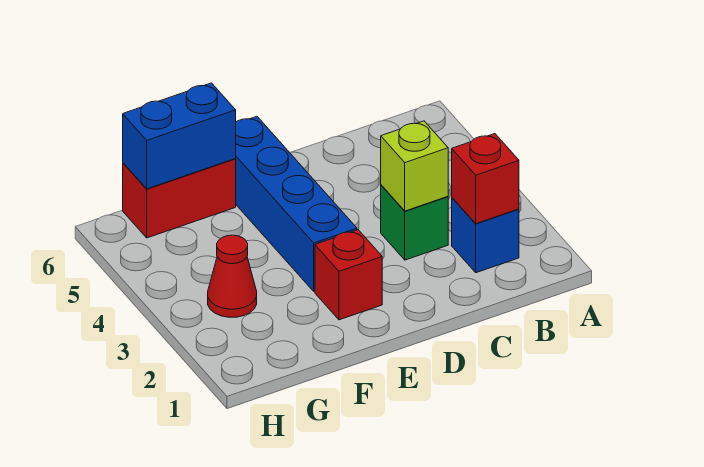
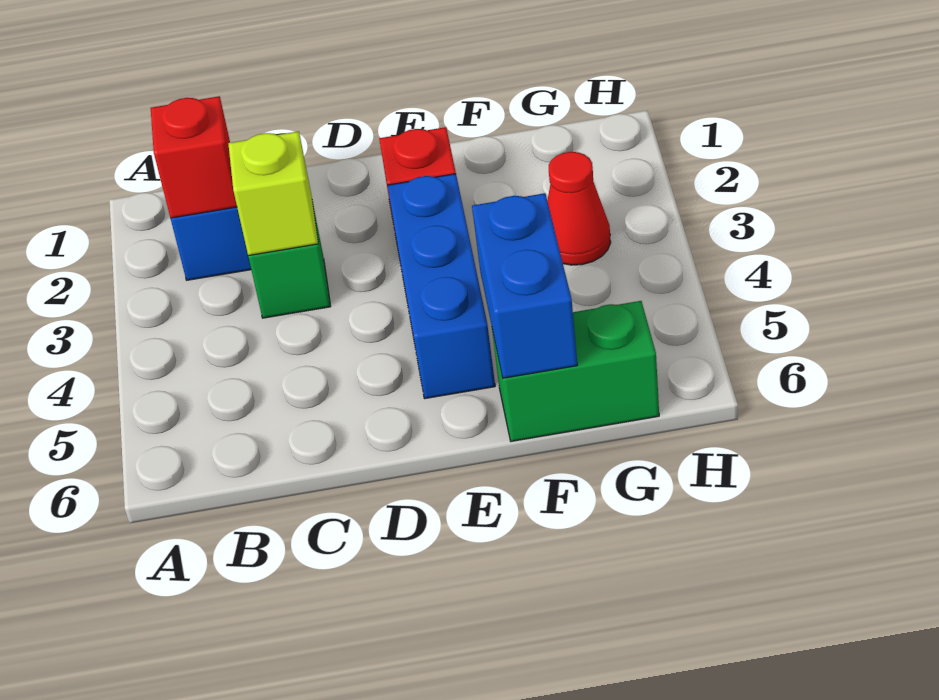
blue brick E3:E6 level 1 -> blue brick E3:E5 level 1
red brick F6:G6 level 1 -> green brick F6:G6 level 1
blue brick F6:G6 level 2 -> blue brick F5:F6 level 2

